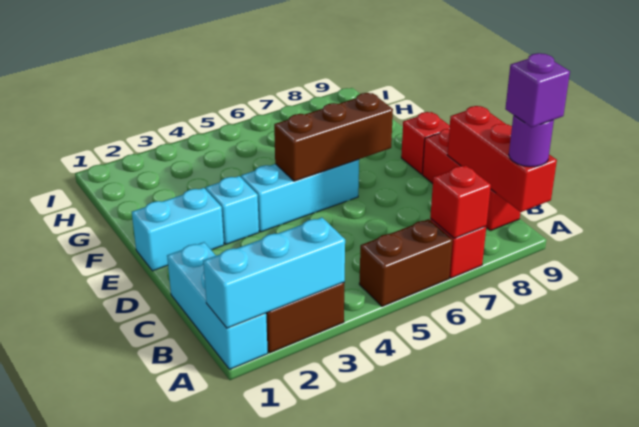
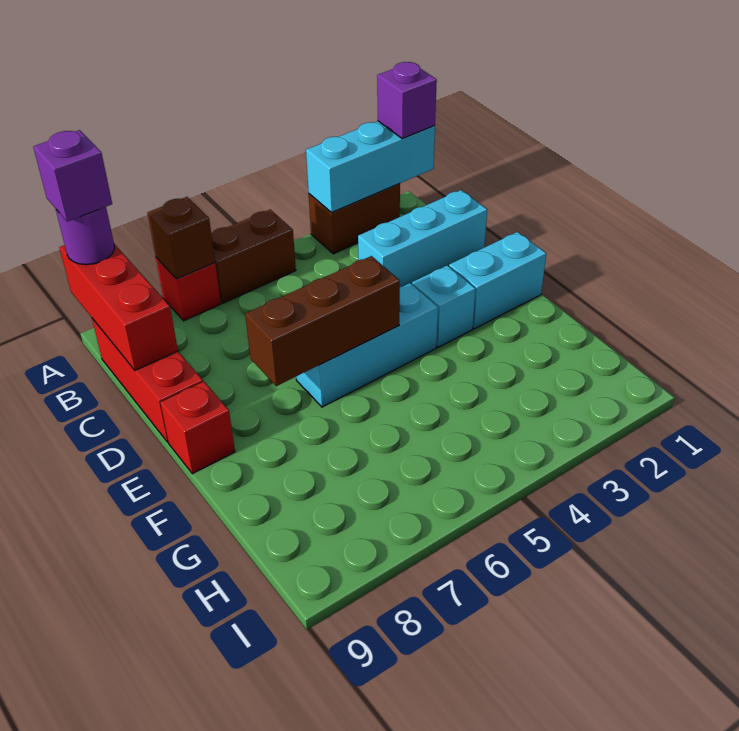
cyan brick A1:C1 level 1 -> cyan brick C1:C3 level 1
none -> purple brick A1 level 3
red brick A7 level 2 -> brown brick A7 level 2

